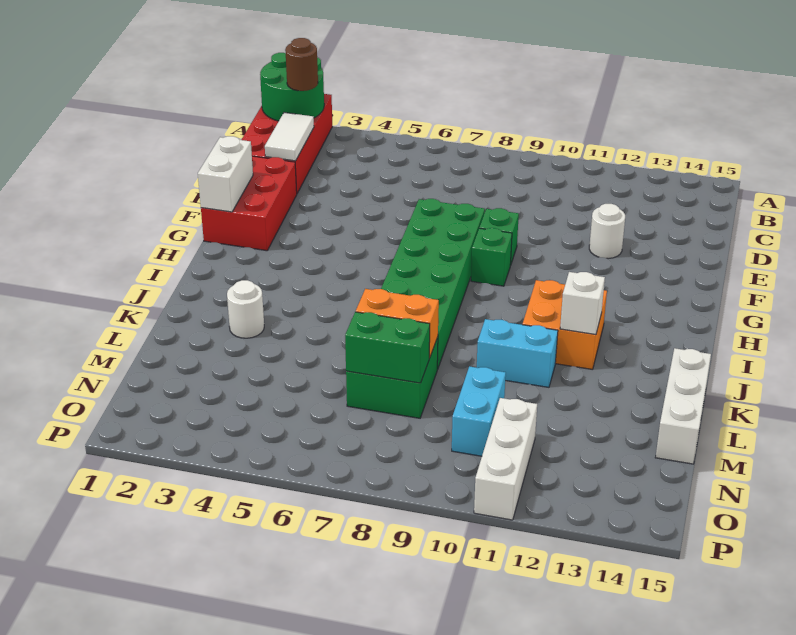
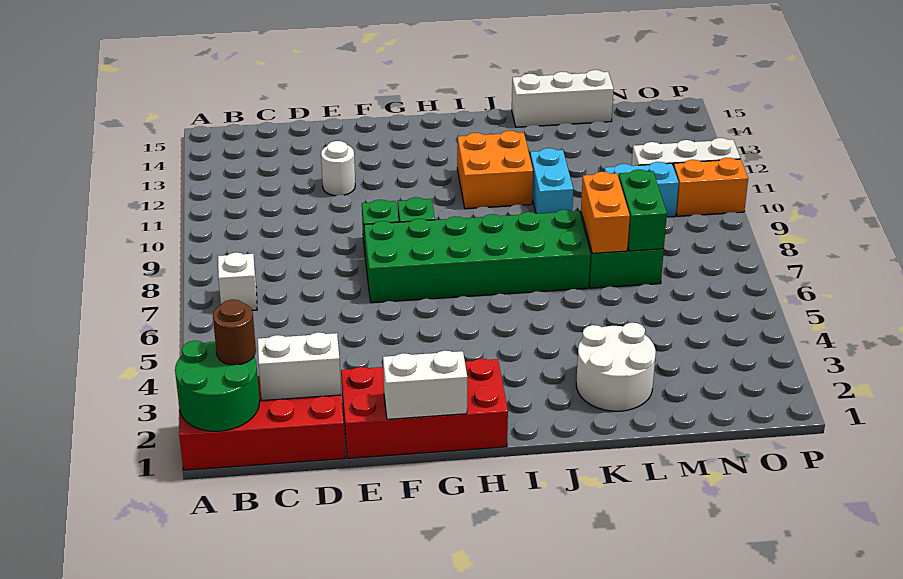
white tile C2:D2 level 2 -> white brick C2:D2 level 2
red brick E1:G2 level 1 -> red brick E1:H2 level 1
white brick J12 level 2 -> white brick B7 level 1
white round brick K3 level 1 -> white round brick K2:L3 level 1
none -> orange brick O10:P10 level 1

